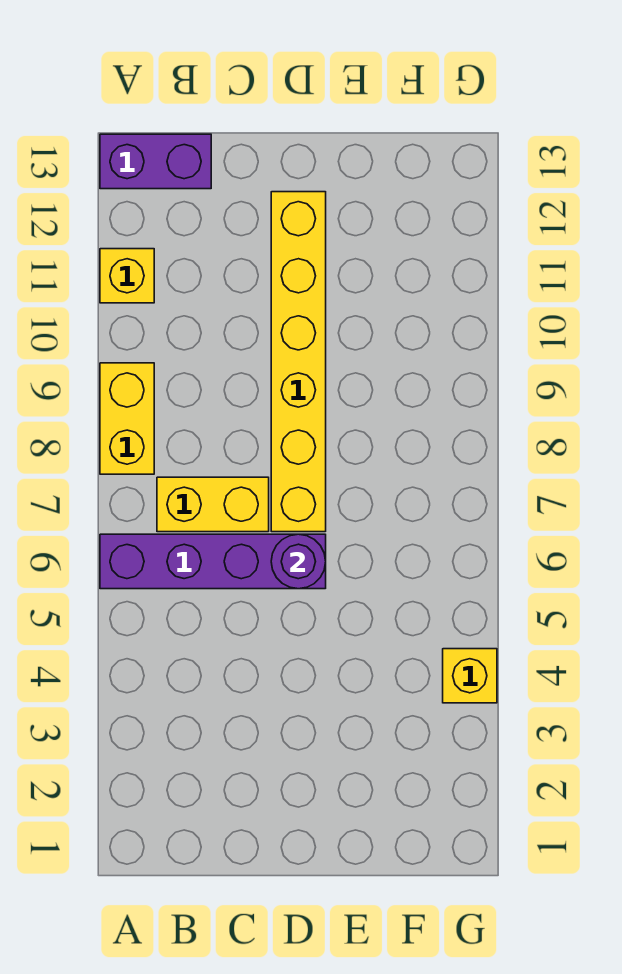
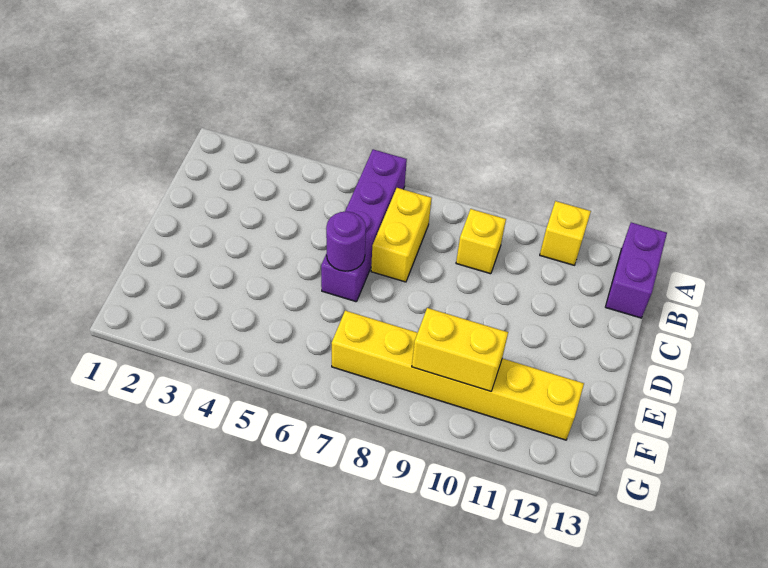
yellow brick A8:A9 level 1 -> yellow brick F9:F10 level 2
yellow brick D7:D12 level 1 -> yellow brick F7:F12 level 1
yellow brick G4 level 1 -> yellow brick B9 level 1

